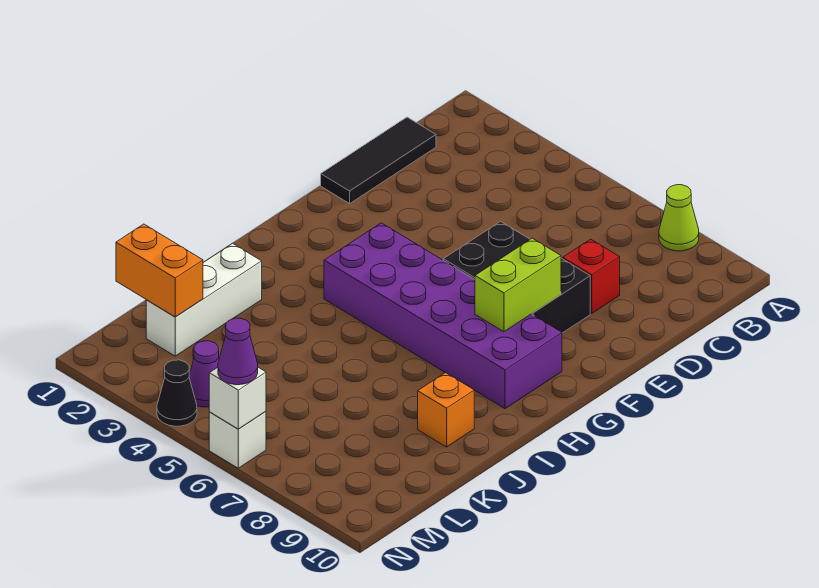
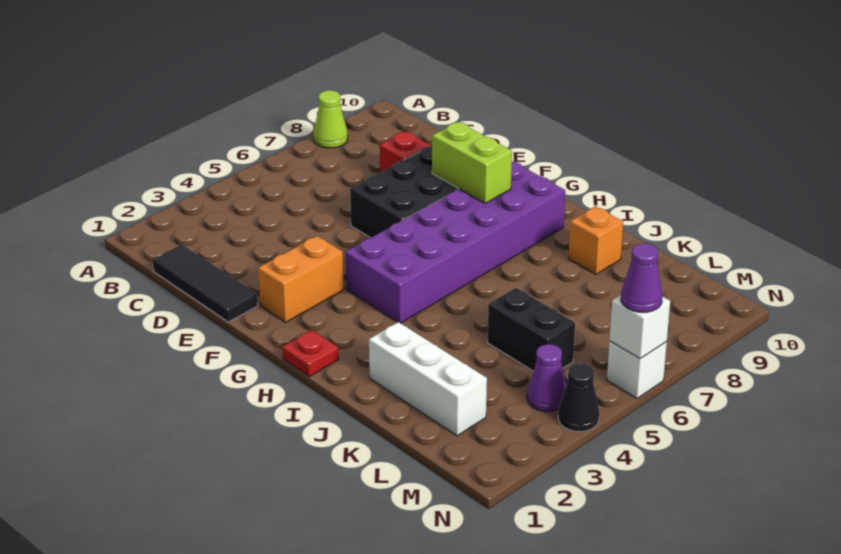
none -> red plate H1 level 1
none -> black brick K5:L5 level 1
orange brick L1:L2 level 2 -> orange brick F2:F3 level 1

